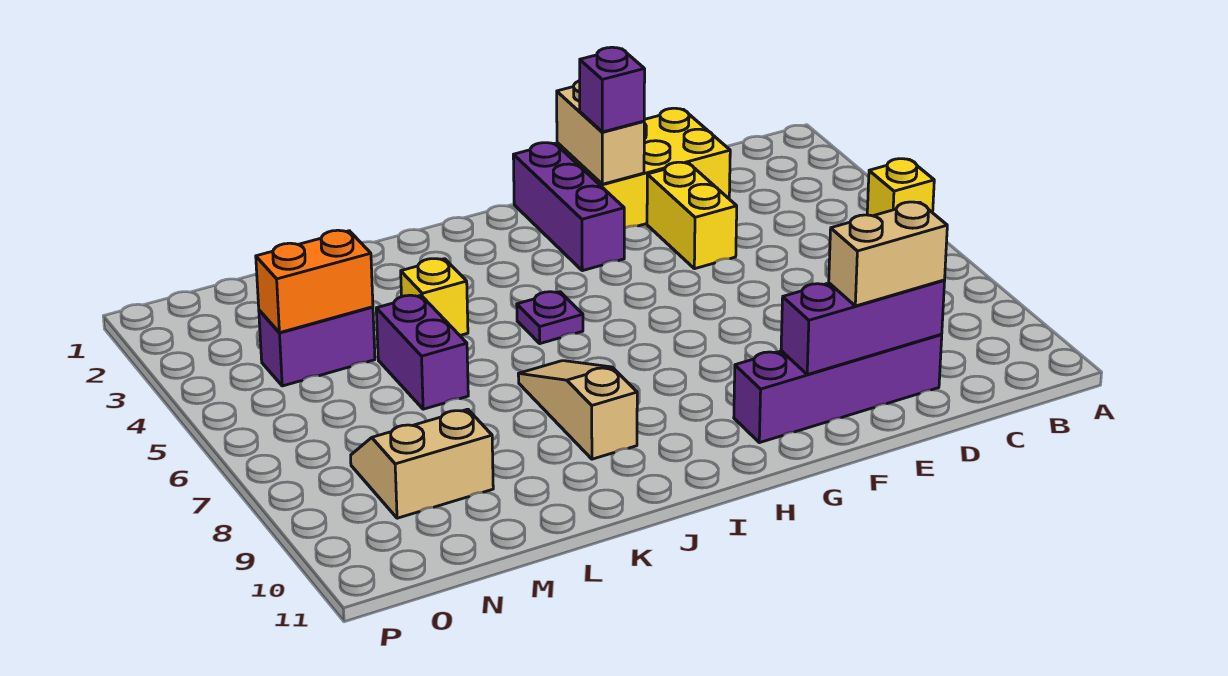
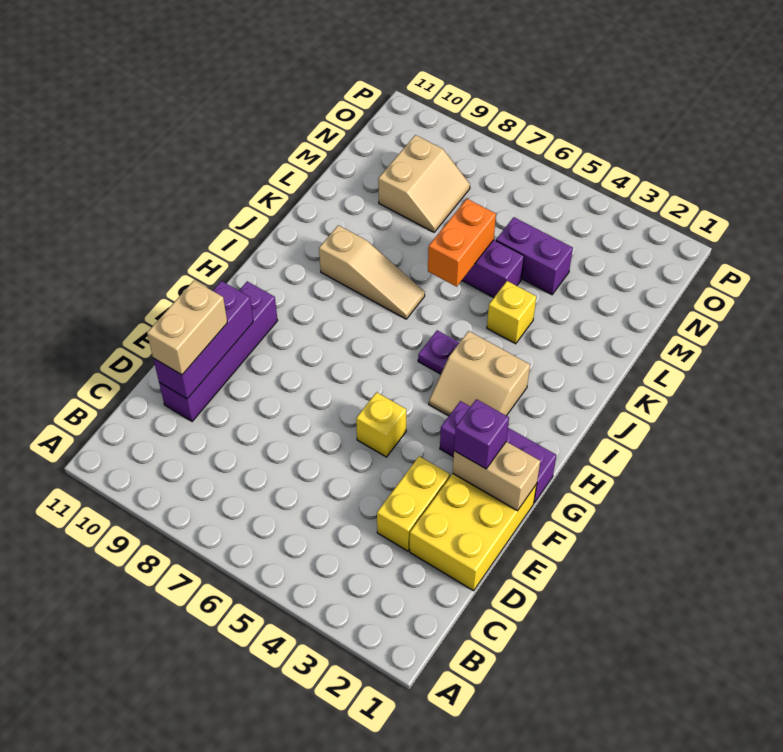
yellow brick A5 level 1 -> yellow brick F5 level 1
yellow brick E3:E4 level 1 -> yellow brick D3:E3 level 1
none -> tan slope H3:I4 level 1 top I
purple brick M4:N4 level 1 -> purple brick M4:M5 level 1
orange brick M4:N4 level 2 -> orange brick K6:L6 level 2

